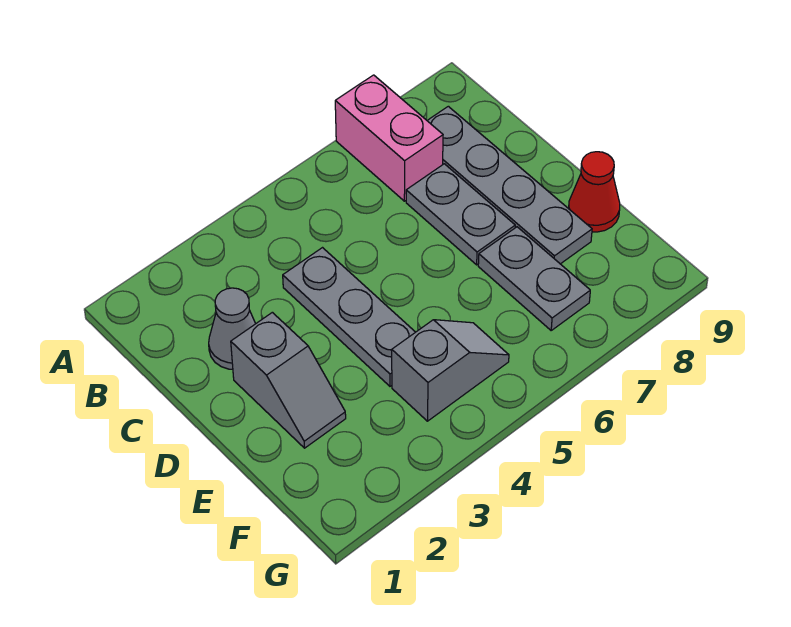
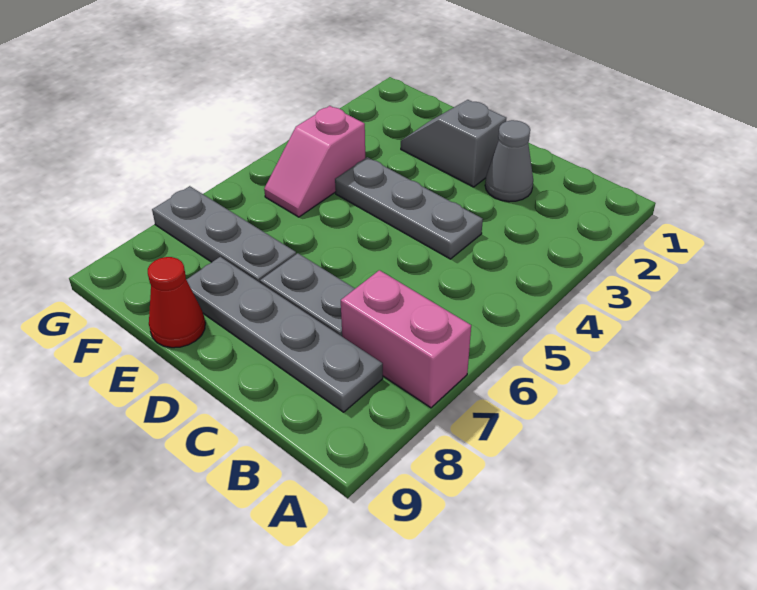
grey plate E7:F7 level 1 -> grey plate E7:G7 level 1
grey slope F4:F5 level 1 top 4 -> pink slope F4:F5 level 1 top 4

